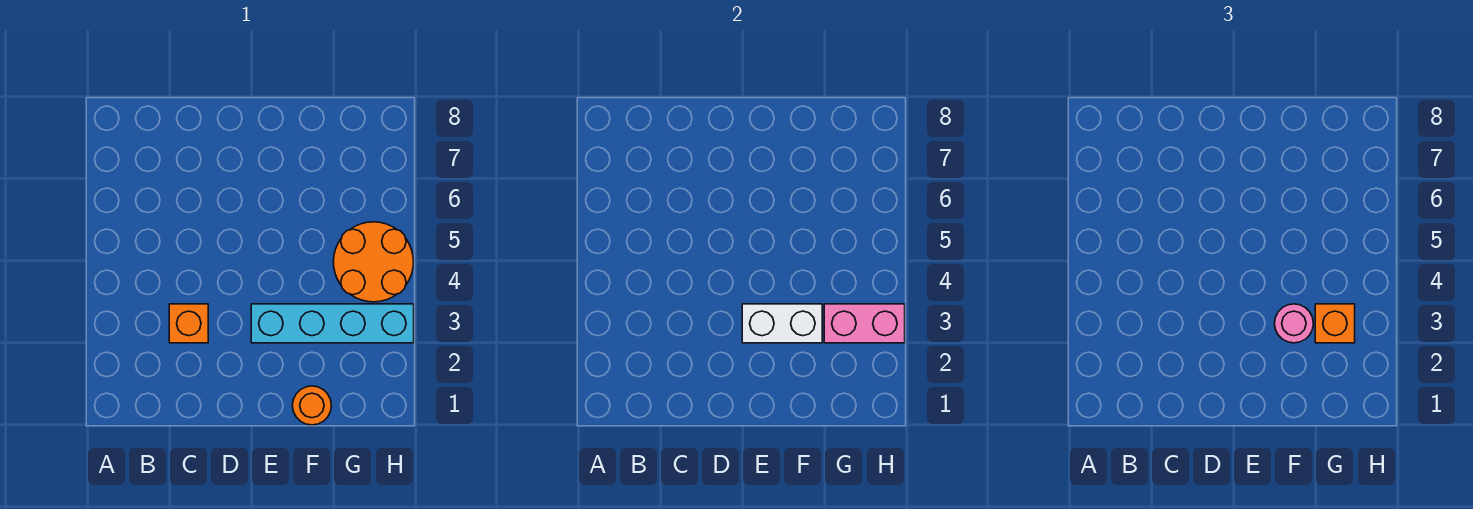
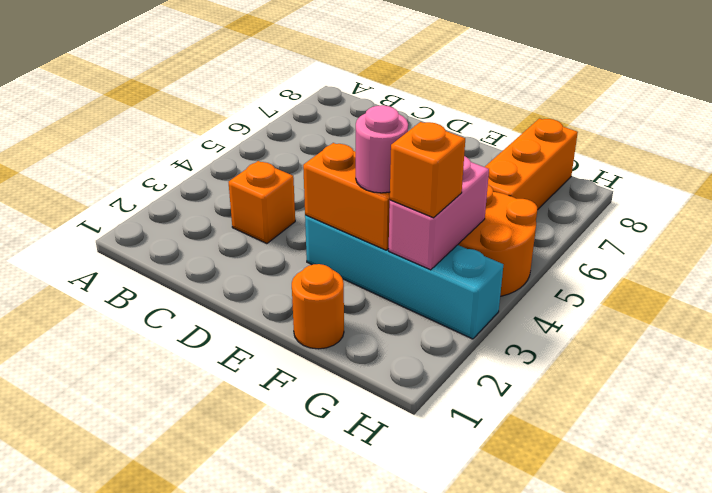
white brick E3:F3 level 2 -> orange brick E3:F3 level 2
pink brick G3:H3 level 2 -> pink brick G3:G4 level 2
none -> orange brick G6:G8 level 1

